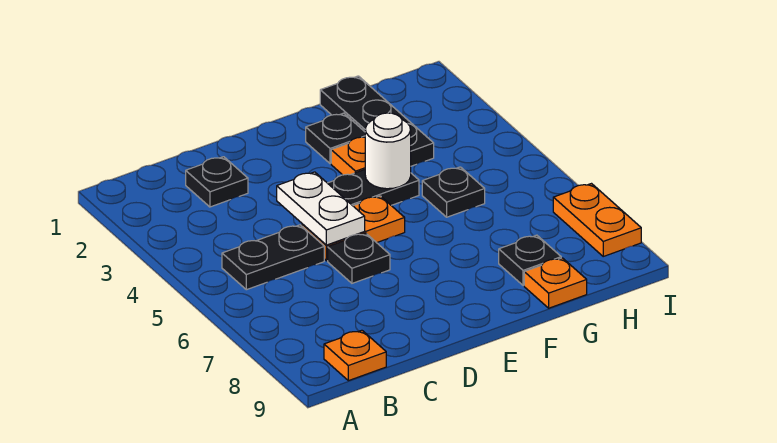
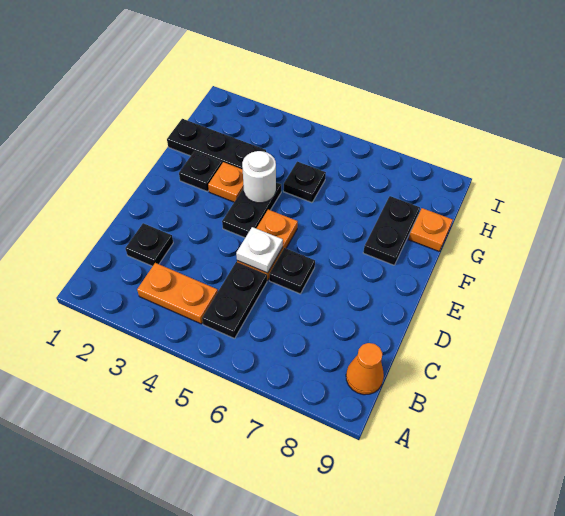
orange plate B9 level 1 -> orange cone B9 level 1
white plate D4:D5 level 2 -> white plate D5 level 2
black plate G8 level 1 -> black plate F8:G8 level 1
orange plate I7:I8 level 1 -> orange plate B3:B4 level 1

